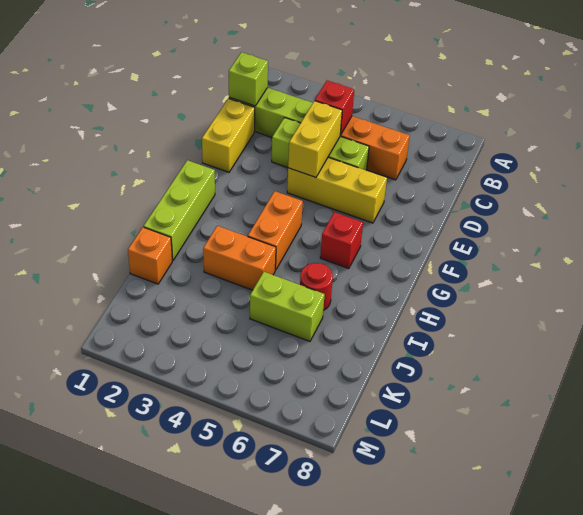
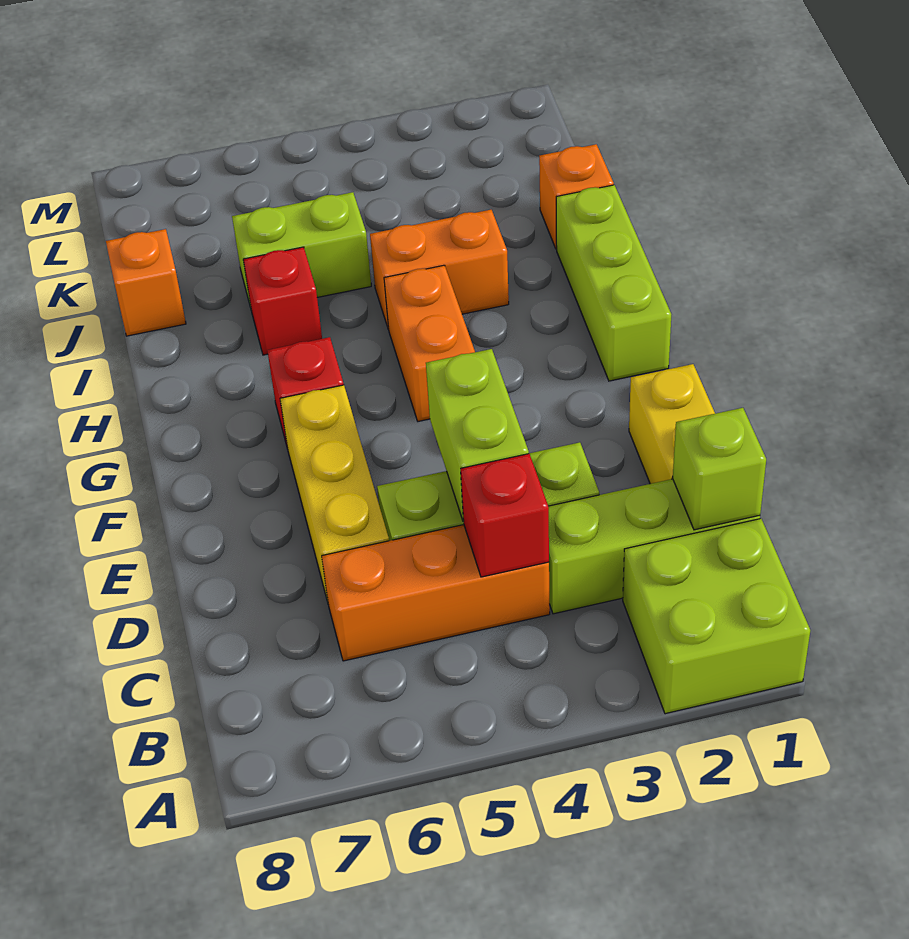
none -> lime brick A1:B2 level 1
yellow brick D4:E4 level 2 -> lime brick D4:E4 level 2
yellow brick E4:E6 level 1 -> yellow brick D6:F6 level 1
red round brick I6 level 1 -> red brick I6 level 1
none -> orange brick J8 level 1

